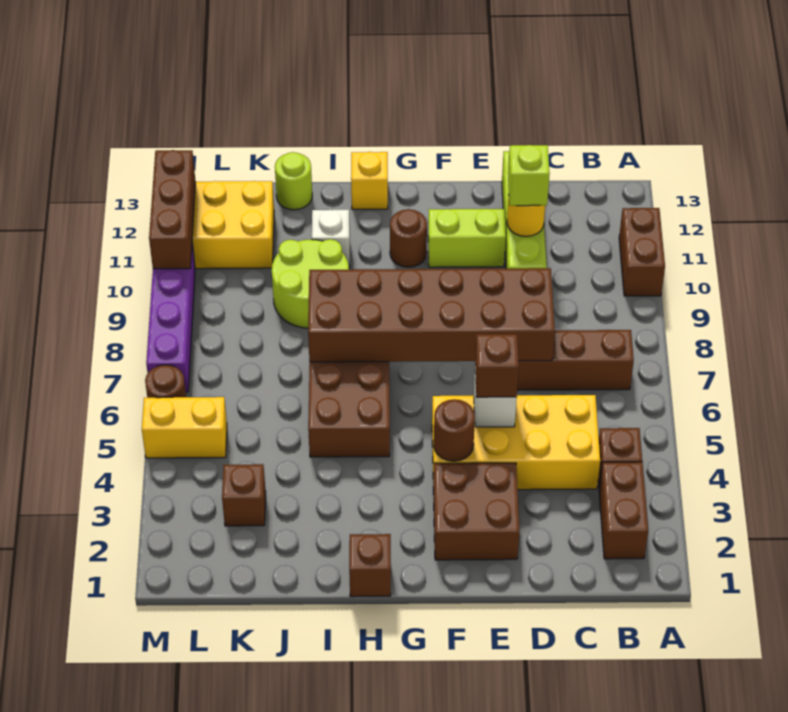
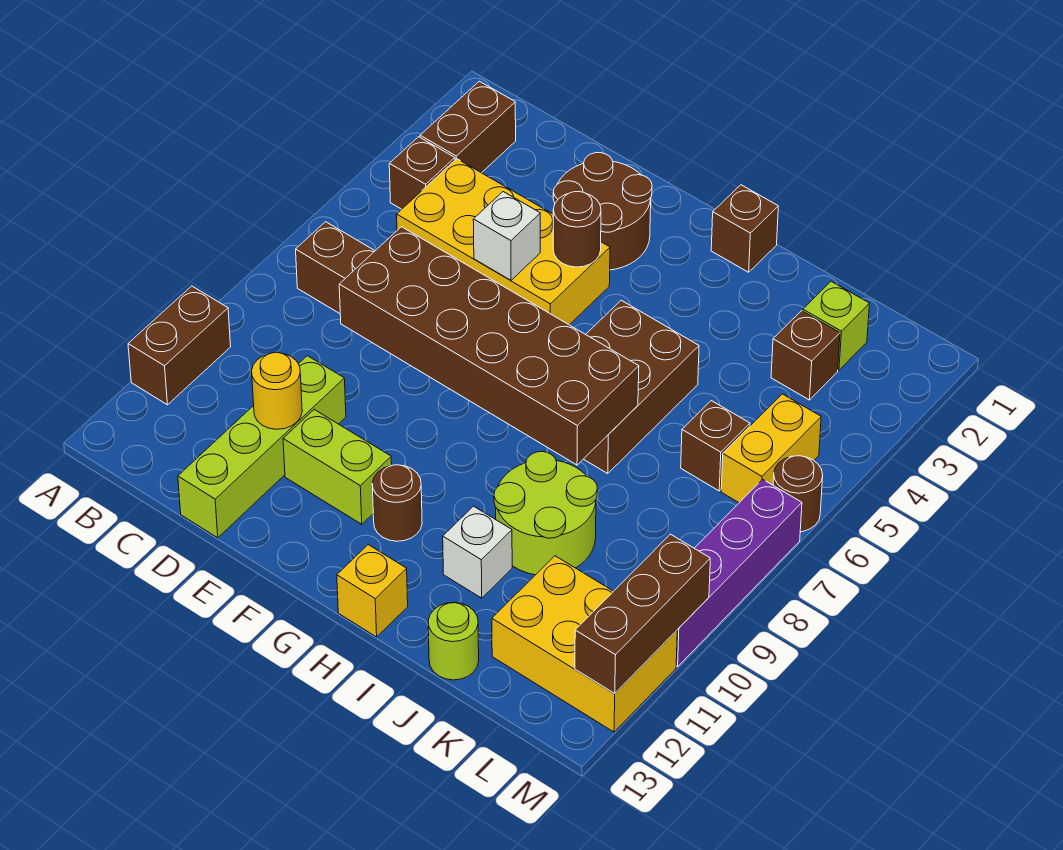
lime brick D11 level 3 -> lime brick K2 level 1
brown brick E2:F3 level 1 -> brown round brick E2:F3 level 1
brown brick E5 level 3 -> brown brick K6 level 1
yellow brick L5:M5 level 1 -> yellow brick L5:L6 level 1

